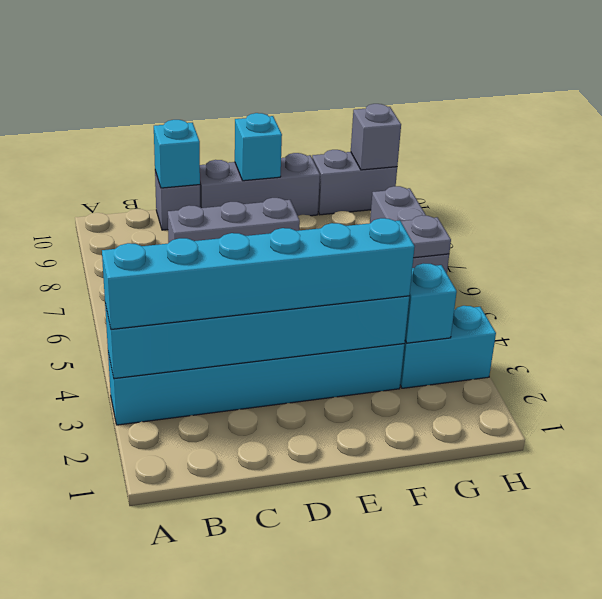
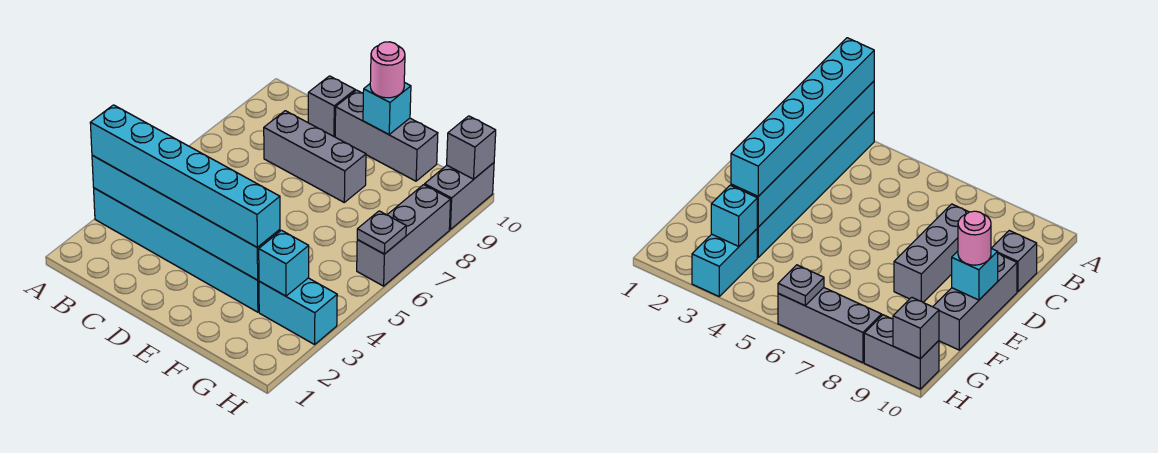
cyan brick C10 level 2 -> none
none -> pink round brick E10 level 3
grey brick G10:H10 level 1 -> grey brick H9:H10 level 1

